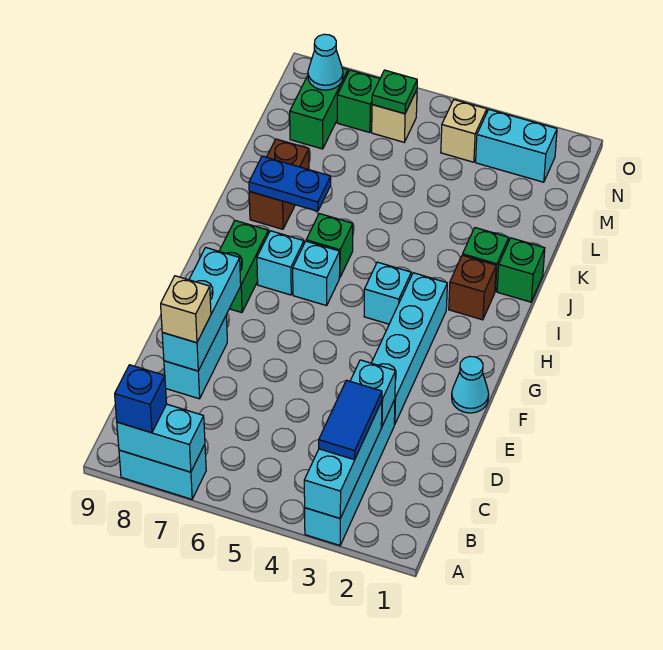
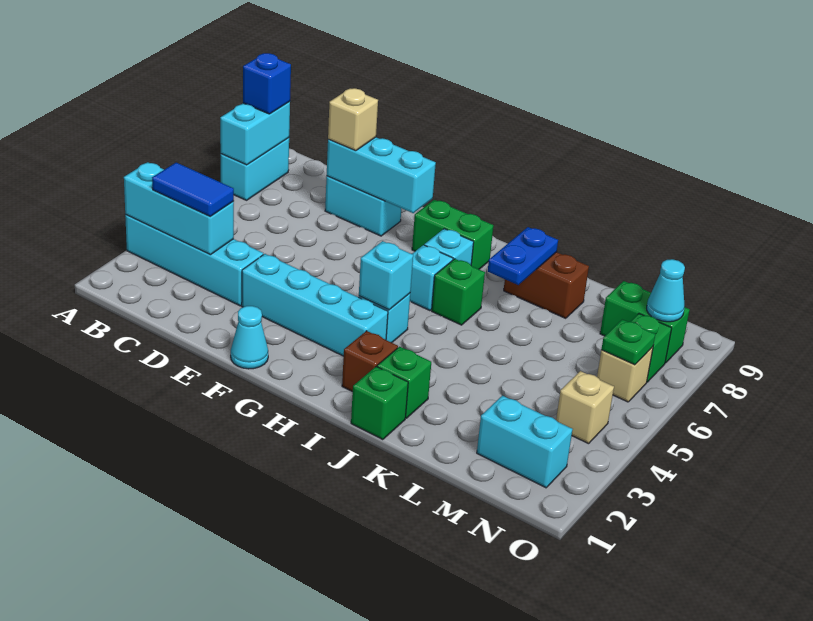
cyan brick D3 level 2 -> cyan brick H4 level 2
cyan brick N2:N3 level 1 -> cyan brick M2:N2 level 1

